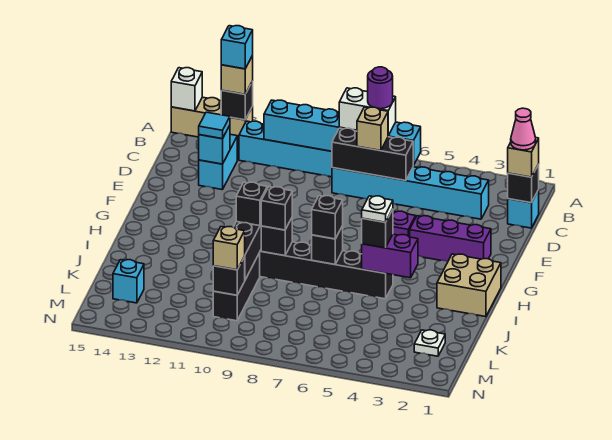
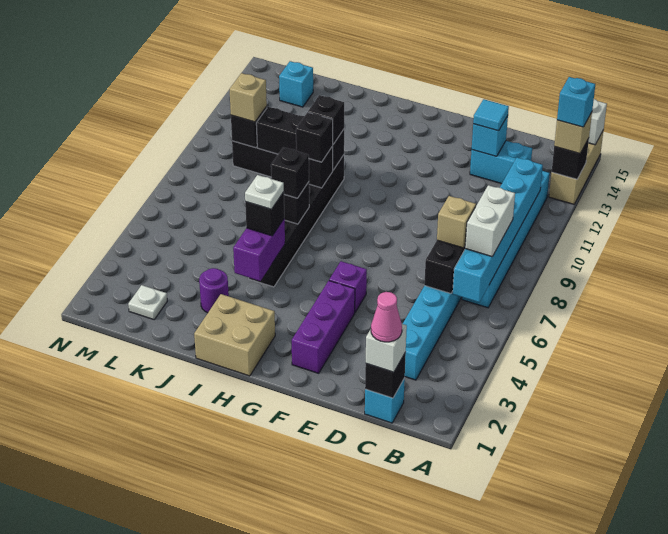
purple round brick B7 level 4 -> purple round brick J3 level 1
tan brick C1 level 3 -> white brick C1 level 3

